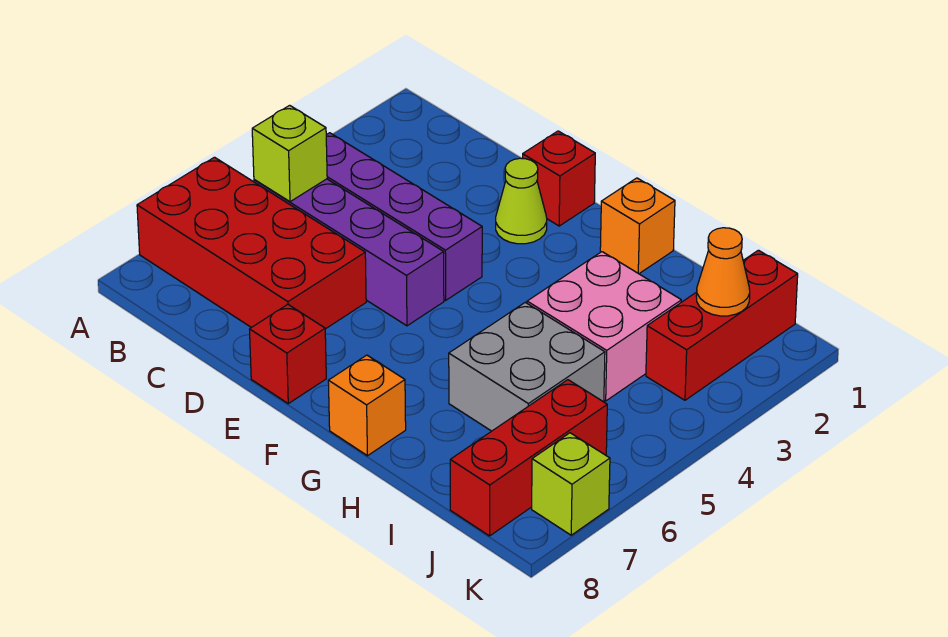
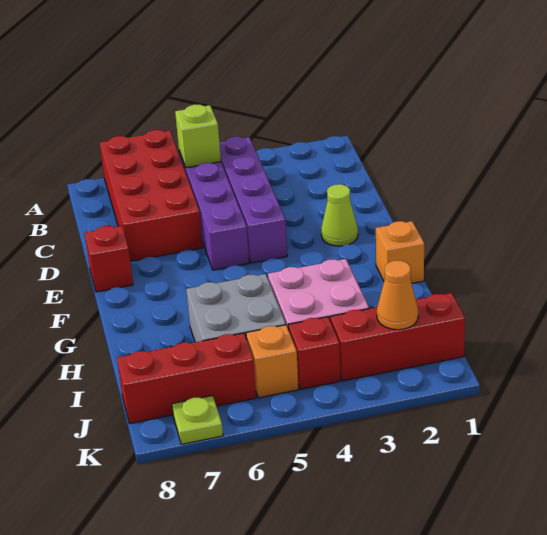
red brick E1 level 1 -> red brick J4 level 1
orange brick G8 level 1 -> orange brick J5 level 1
lime brick K7 level 1 -> lime plate K7 level 1

